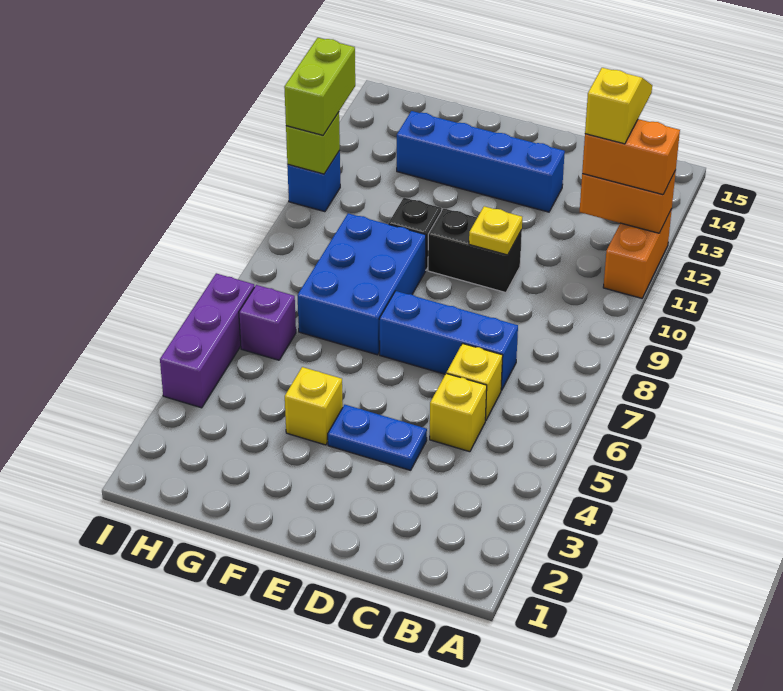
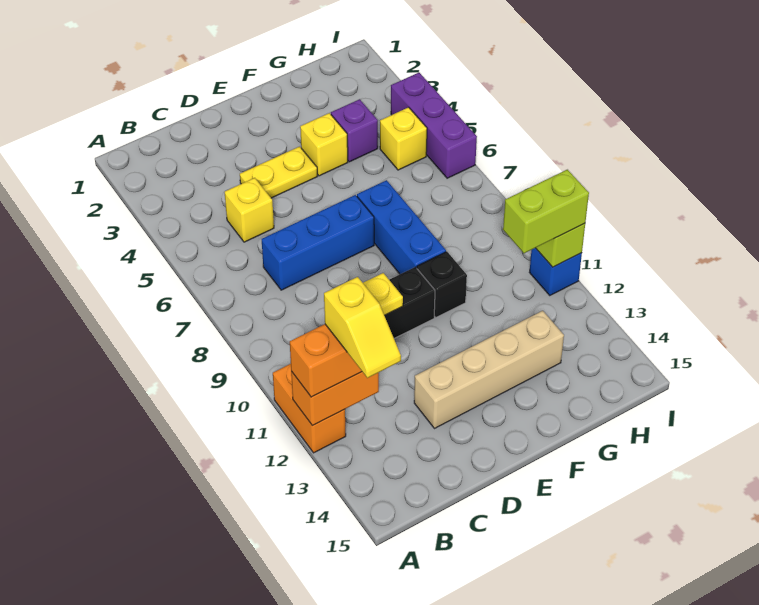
yellow brick C6 level 1 -> yellow brick H5 level 1
blue plate D4:E4 level 1 -> yellow plate D4:E4 level 1
blue brick D13:G13 level 1 -> tan brick D13:G13 level 1
blue brick F7:G9 level 1 -> blue brick F7:F9 level 1
purple brick H6 level 1 -> purple brick G4 level 1
lime brick I11:I12 level 3 -> lime brick H11:I11 level 3

